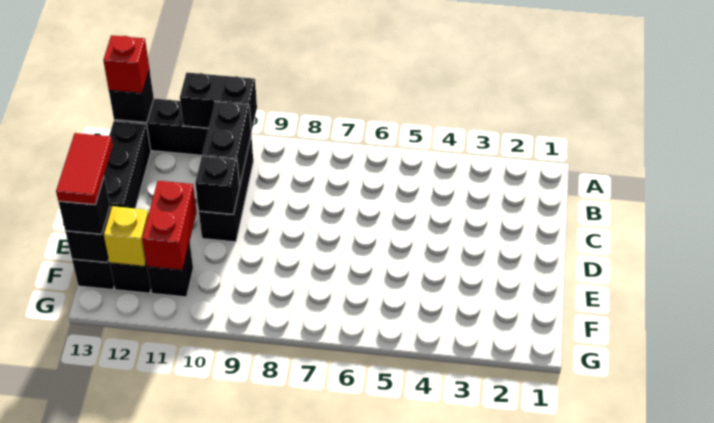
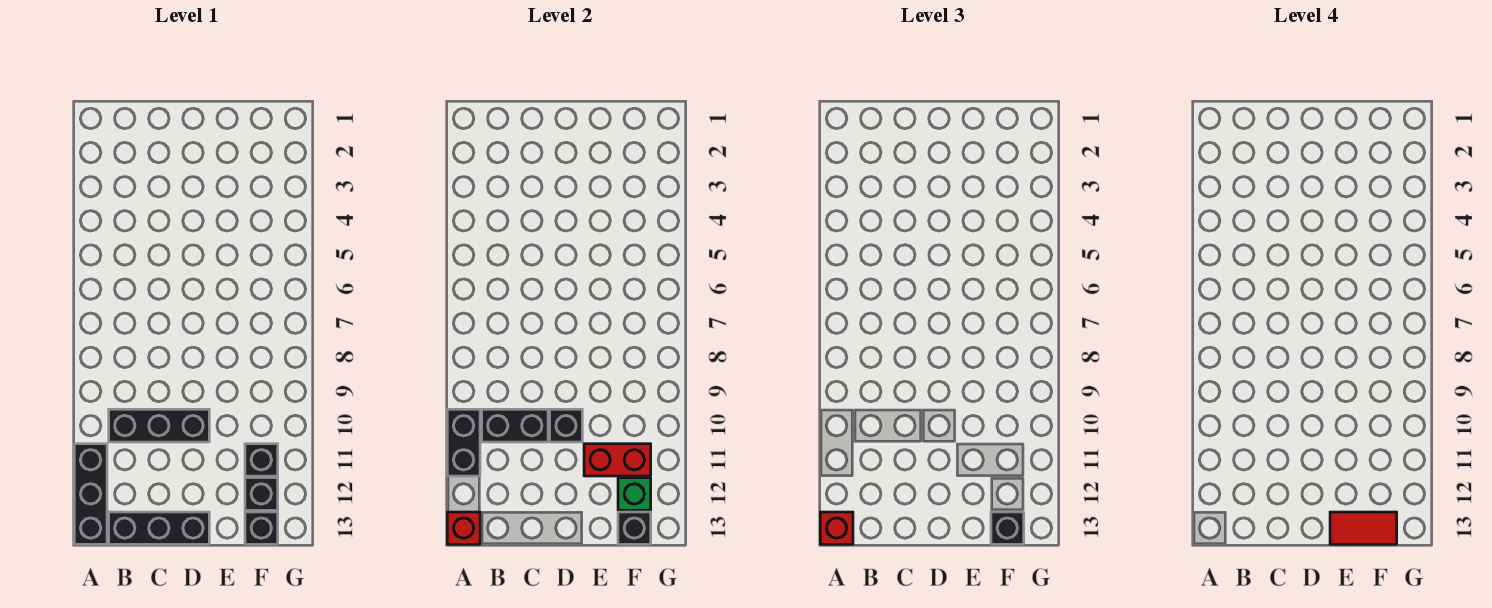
black brick A13 level 2 -> red brick A13 level 2
yellow brick F12 level 2 -> green brick F12 level 2

